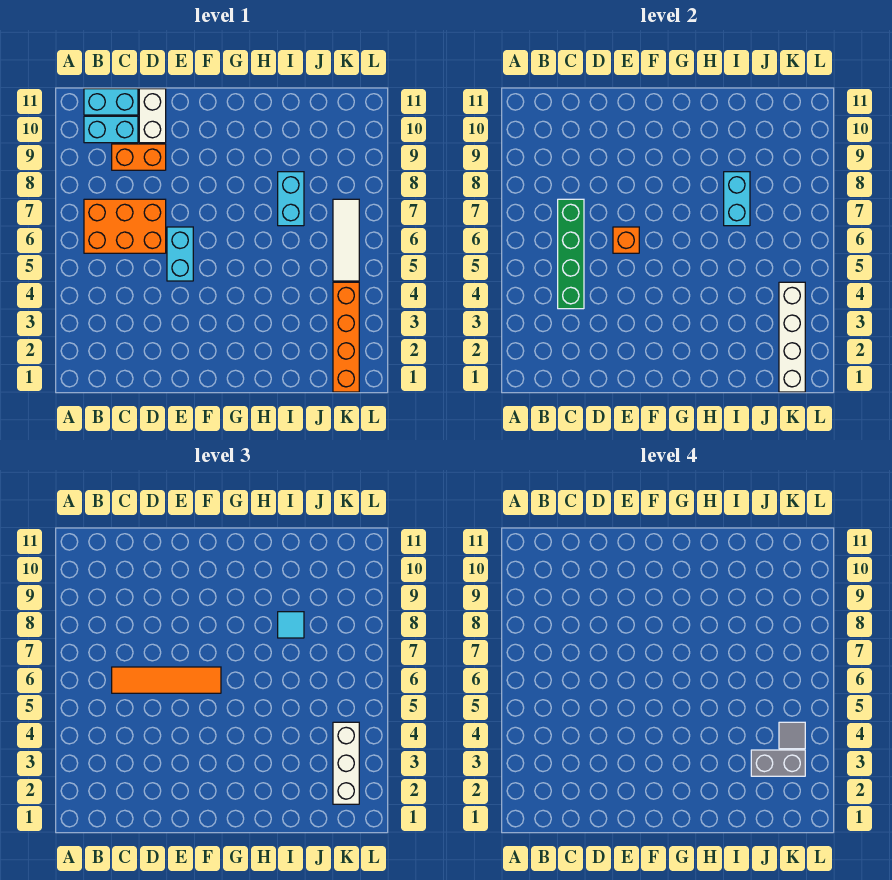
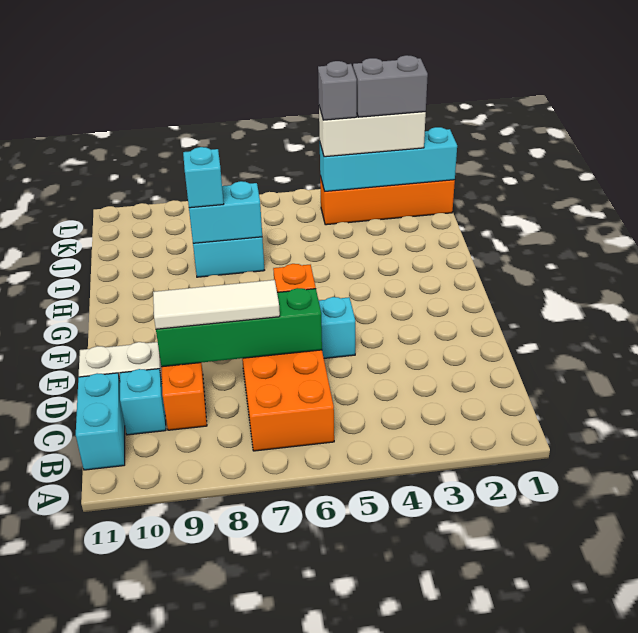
cyan brick B10:C10 level 1 -> cyan brick C10 level 1
green brick C4:C7 level 2 -> green brick D6:D9 level 2
orange tile C6:F6 level 3 -> none
cyan tile I8 level 3 -> cyan brick I8 level 3
grey brick J3:K3 level 4 -> grey brick K2:K3 level 4
white brick K1:K4 level 2 -> cyan brick K1:K4 level 2
grey tile K4 level 4 -> grey brick K4 level 4
white tile K5:K7 level 1 -> white tile D7:D9 level 3

